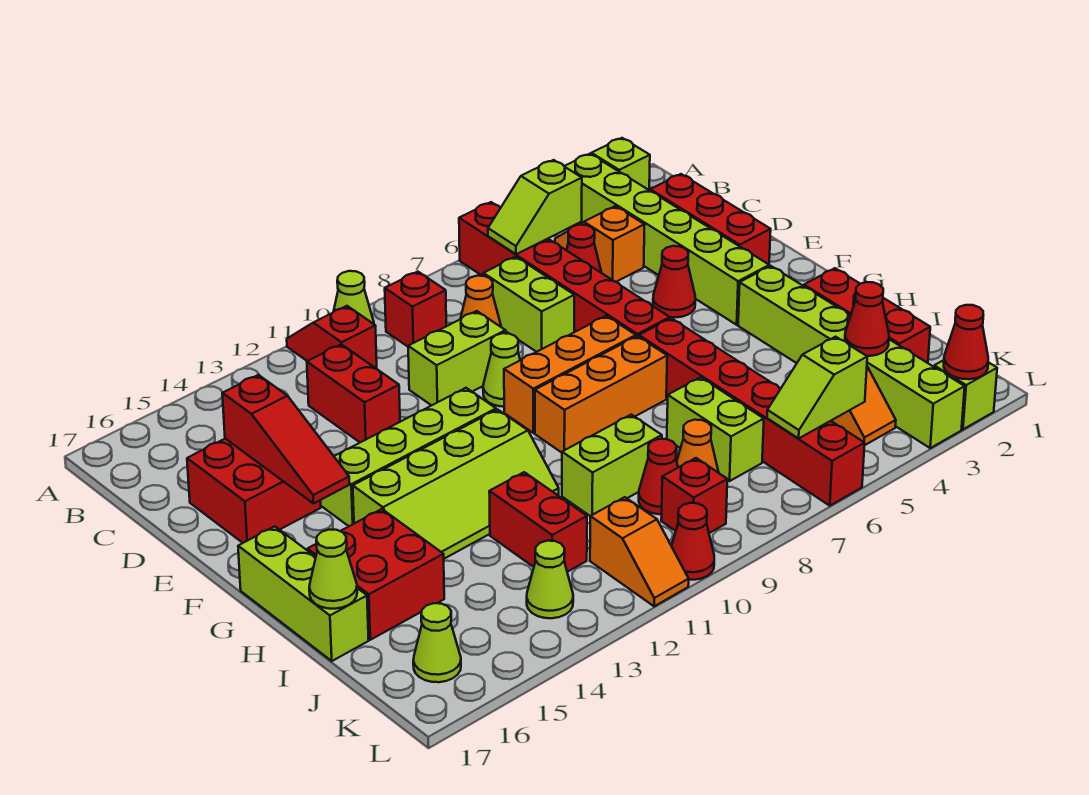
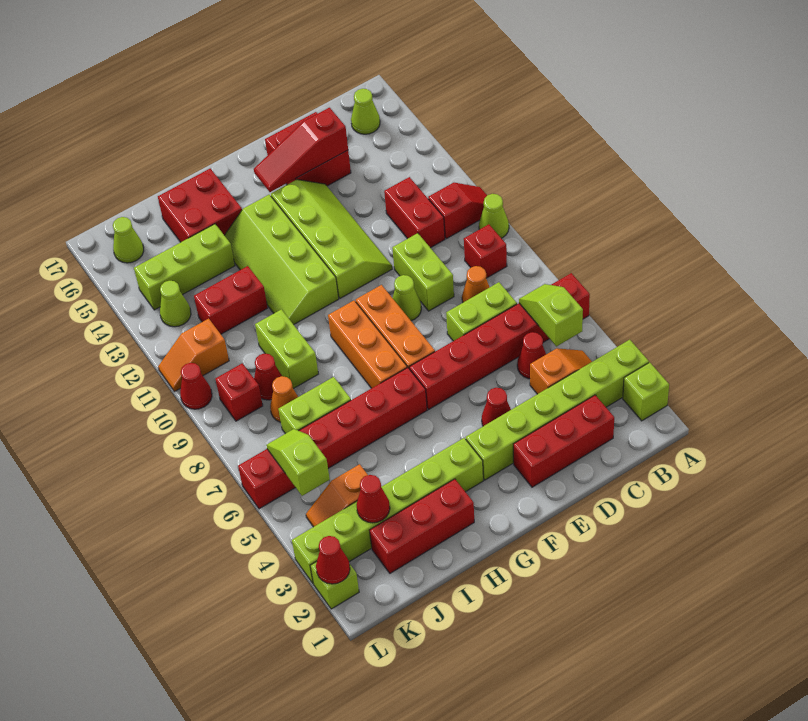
red brick C12:D12 level 1 -> red brick C11:C12 level 1
lime brick G17:I17 level 1 -> lime brick I14:K14 level 1
lime cone I17 level 2 -> lime cone B16 level 1

